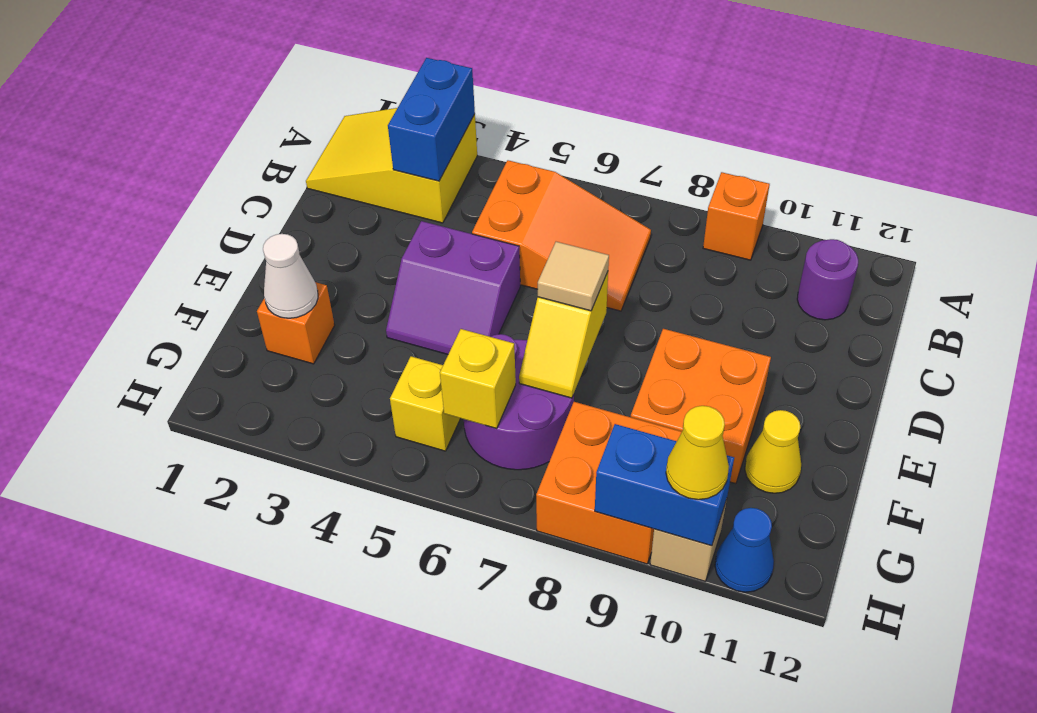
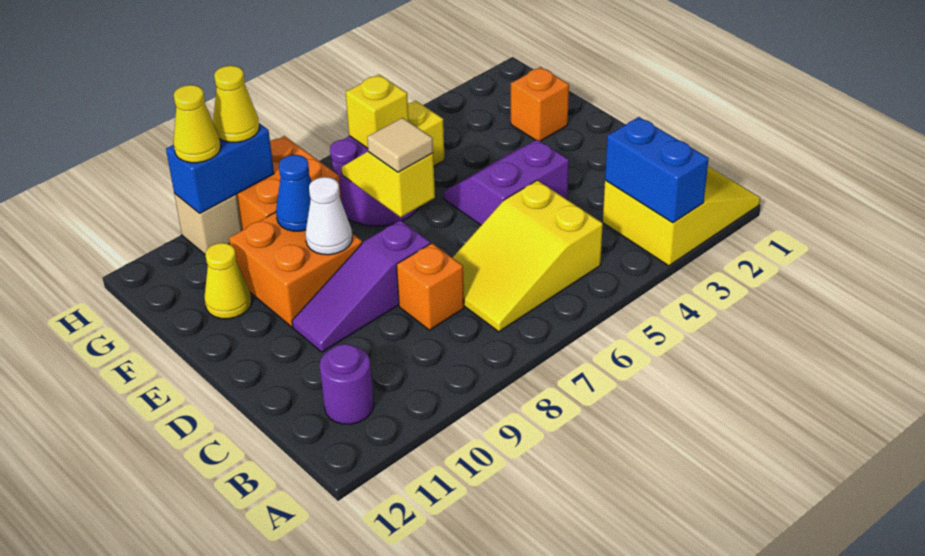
orange brick A9 level 1 -> orange brick C8 level 1
orange slope B5:C7 level 1 top 5 -> yellow slope B5:C7 level 1 top 5
none -> purple slope D8:D10 level 1 top 8
white cone F2 level 2 -> white cone E9 level 2
none -> yellow cone H9 level 3
blue cone H11 level 1 -> blue cone F9 level 2

